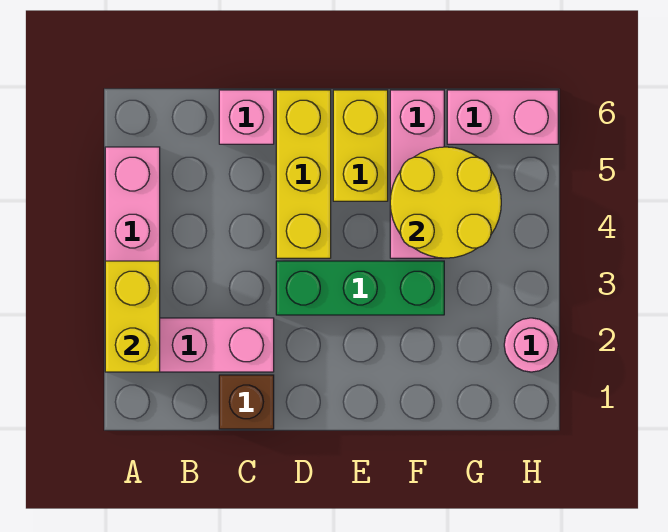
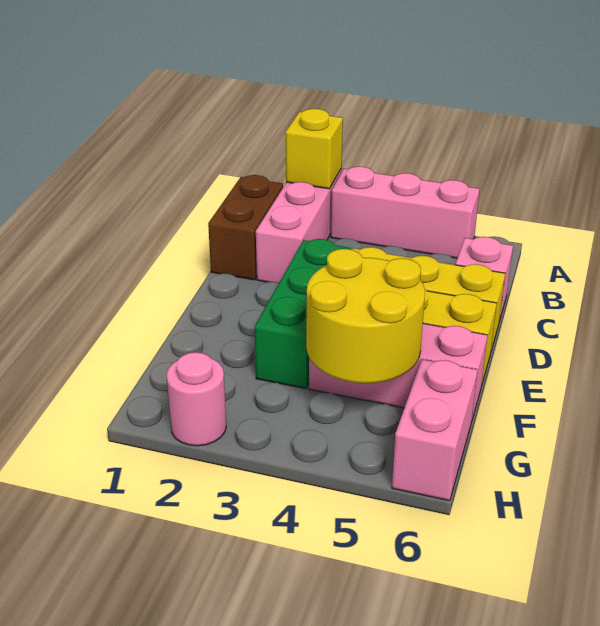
yellow brick A2:A3 level 2 -> yellow brick A2 level 2
brown brick C1 level 1 -> brown brick B1:C1 level 1

